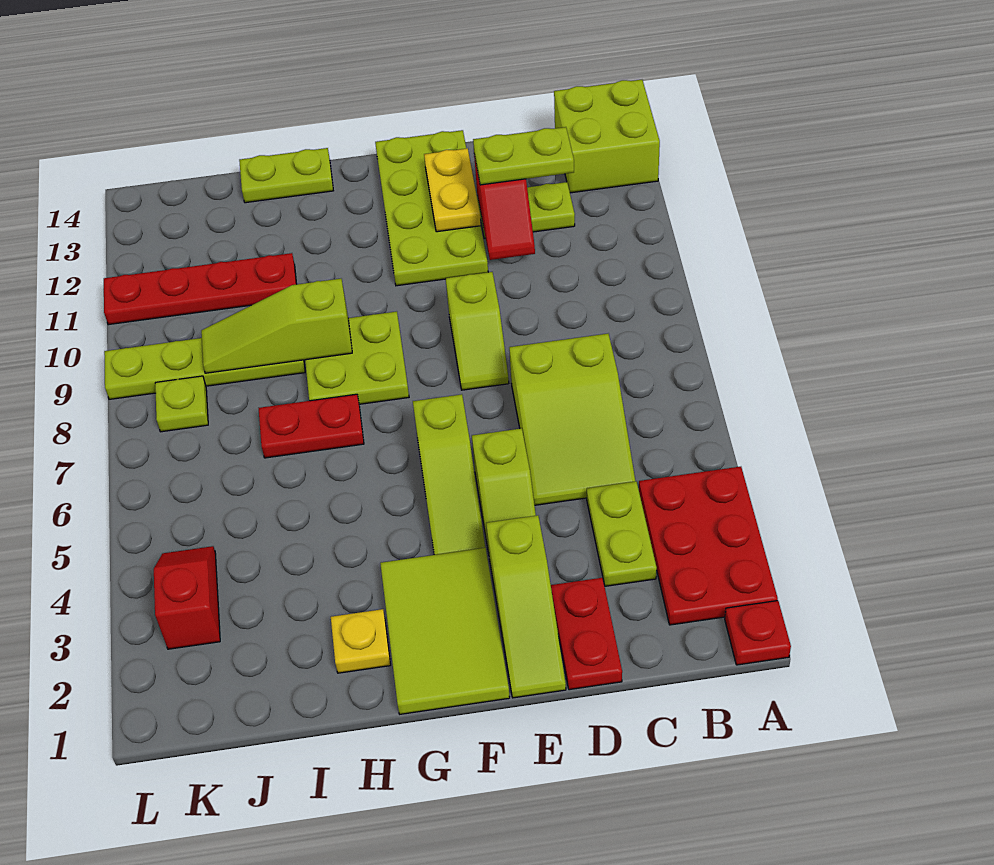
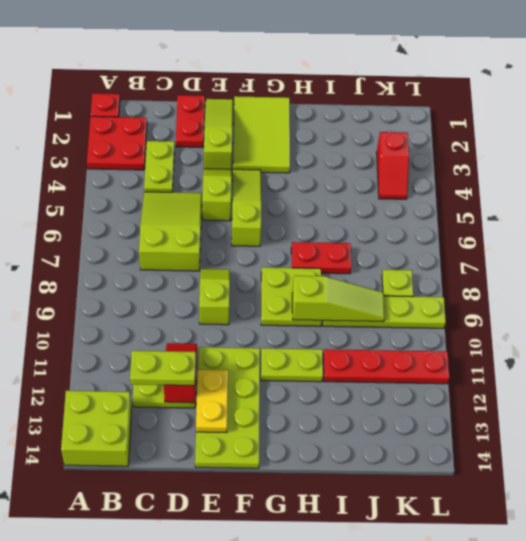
red plate A2:B4 level 1 -> red plate A2:B3 level 1
yellow plate H2 level 1 -> none
lime plate H14:I14 level 1 -> lime plate G11:H11 level 1

